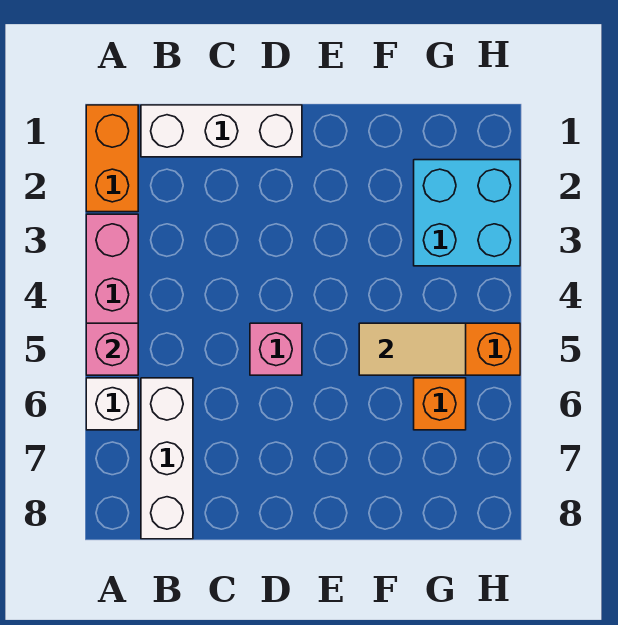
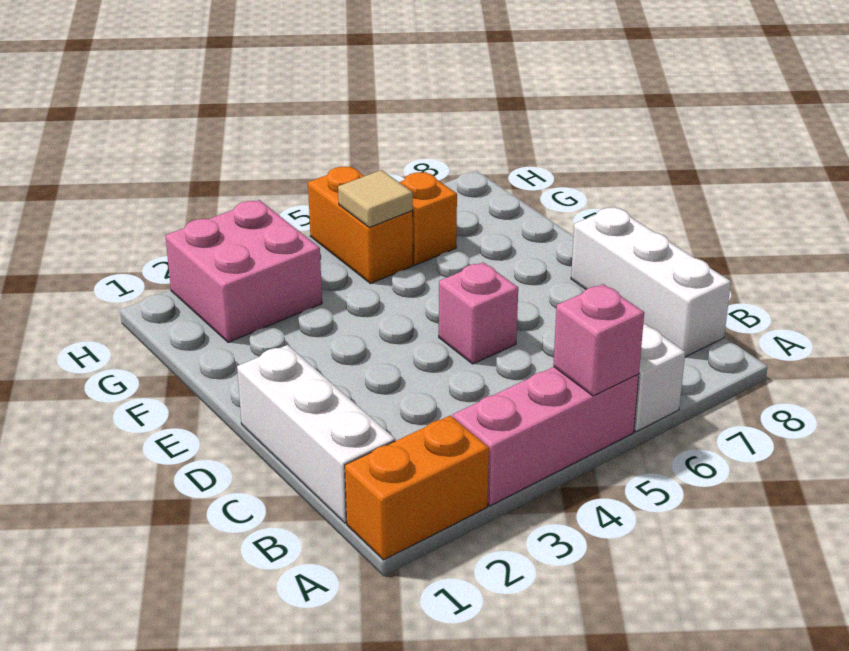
white brick B6:B8 level 1 -> white brick B8:D8 level 1
tan tile F5:G5 level 2 -> tan tile G5 level 2
cyan brick G2:H3 level 1 -> pink brick G2:H3 level 1

